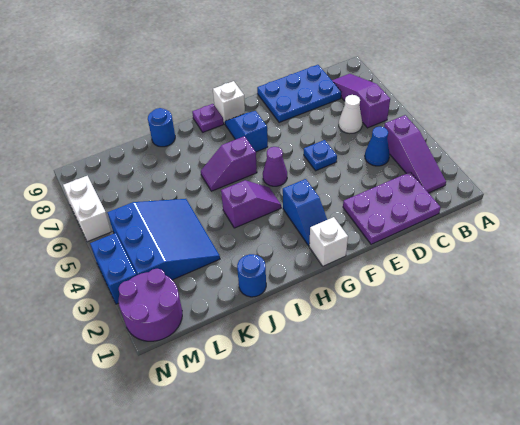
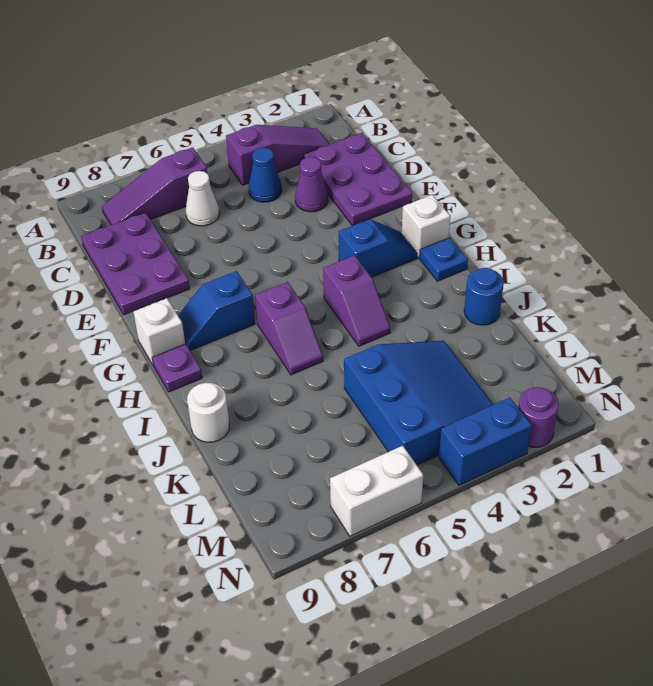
blue plate C8:E9 level 1 -> purple plate C8:E9 level 1
blue plate E5 level 1 -> blue plate H1 level 1
purple cone G5 level 1 -> purple cone D3 level 1
purple slope H4:I4 level 1 top I -> purple slope H4:I4 level 1 top H
blue round brick J9 level 1 -> white round brick J9 level 1
blue slope K3:M5 level 1 top M -> blue slope K3:M5 level 1 top 5
purple round brick M1:N2 level 1 -> purple round brick N2 level 1

